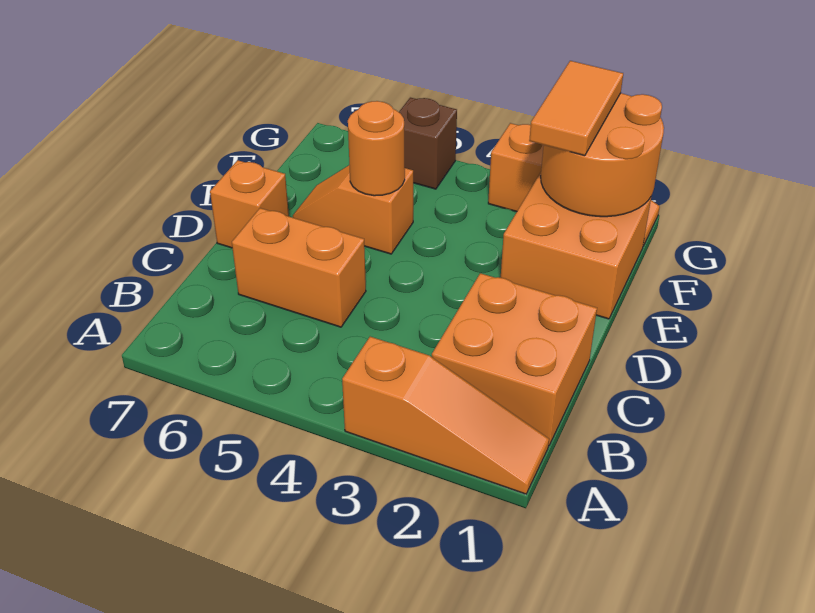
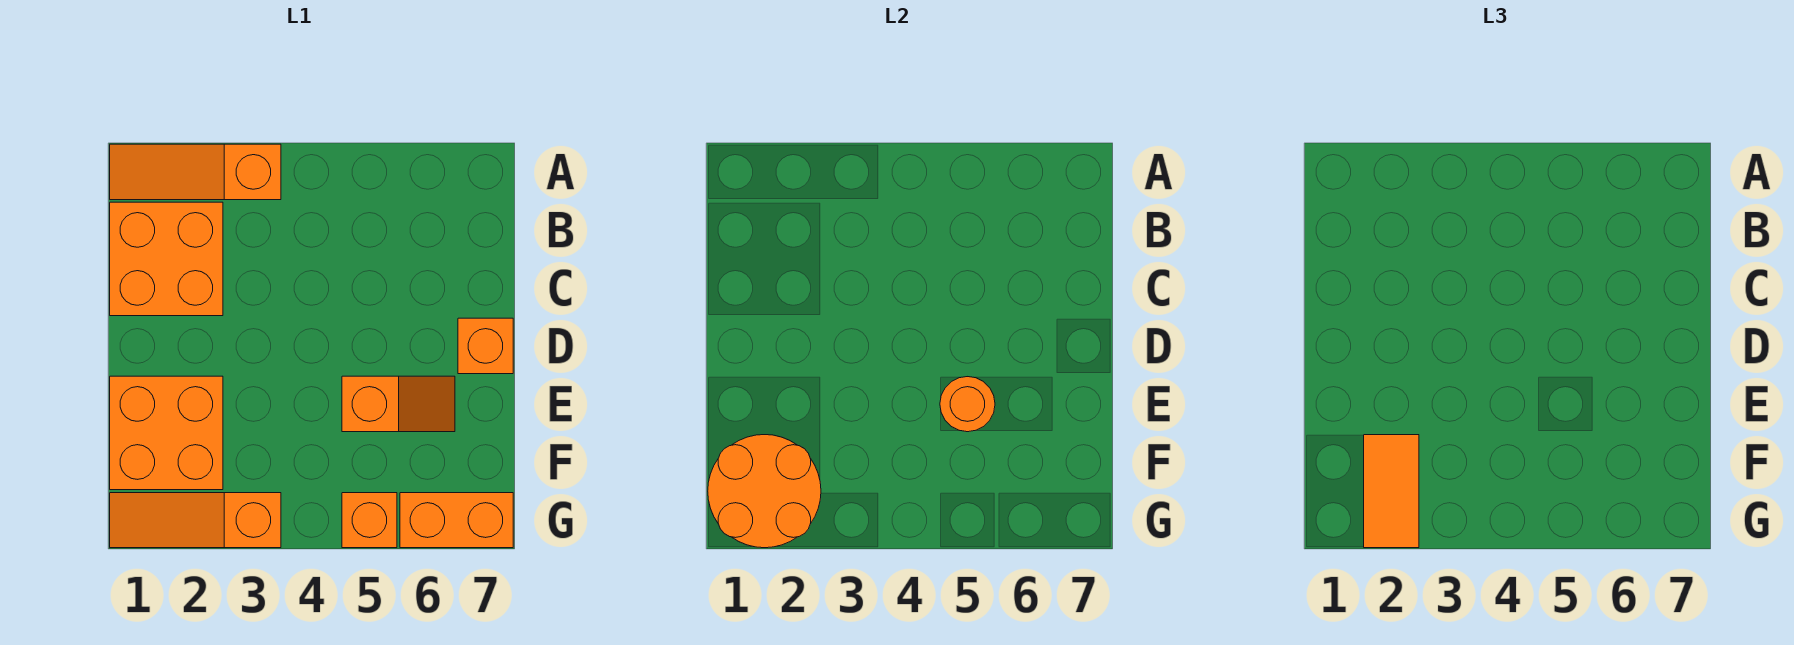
orange brick C5:C6 level 1 -> orange brick G6:G7 level 1
brown brick G5 level 1 -> orange brick G5 level 1

